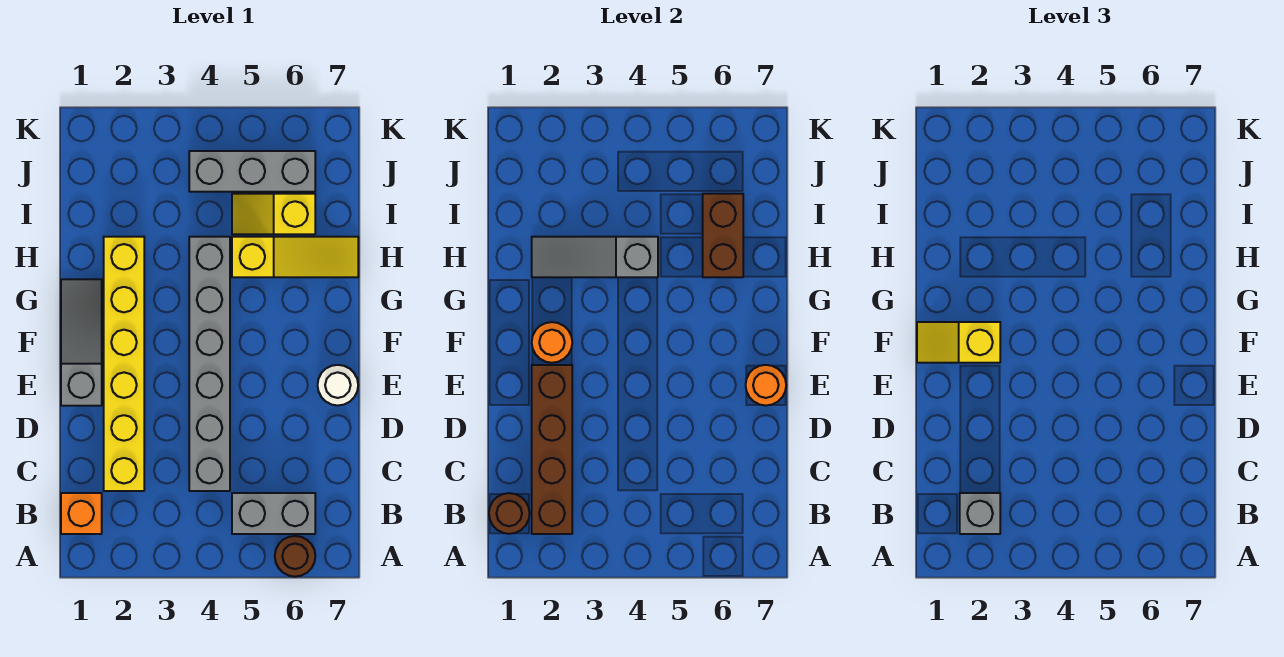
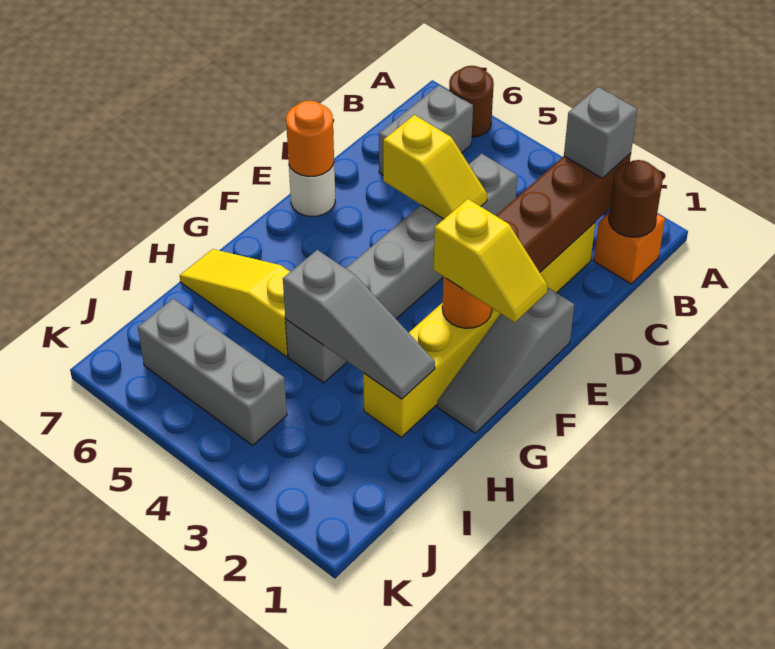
grey brick B5:B6 level 1 -> grey brick B6:C6 level 1
brown brick H6:I6 level 2 -> none
yellow slope I5:I6 level 1 top 6 -> yellow slope D4:D5 level 2 top 5

